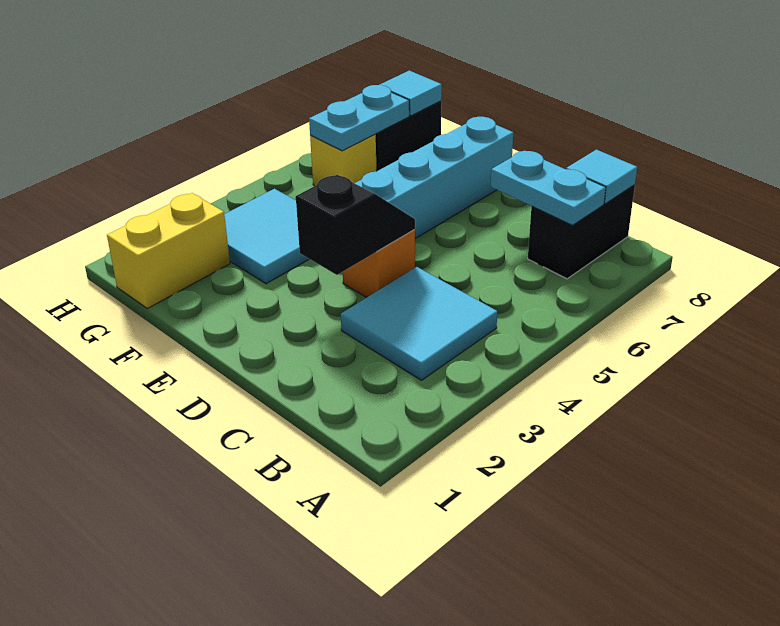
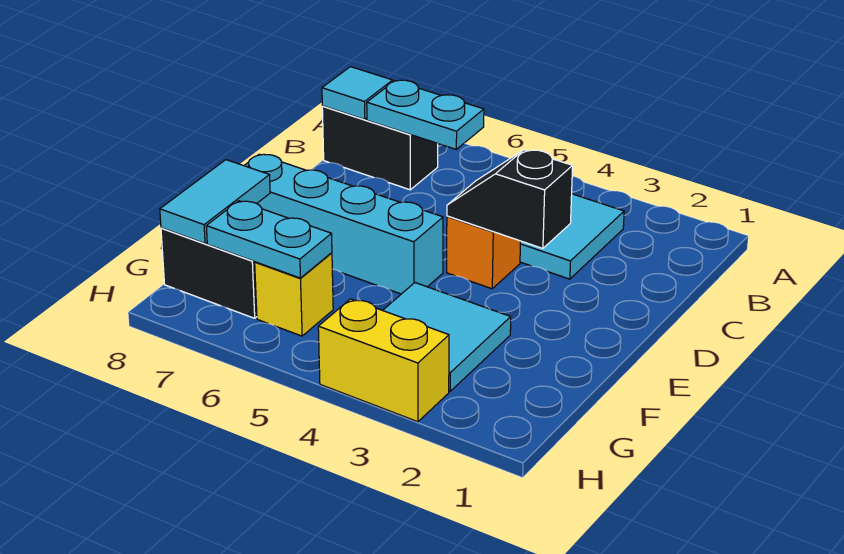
cyan plate B7:C7 level 2 -> cyan plate B6:B7 level 2
yellow brick G1:G2 level 1 -> yellow brick H3:H4 level 1
cyan tile G8 level 2 -> cyan tile F8:G8 level 2

